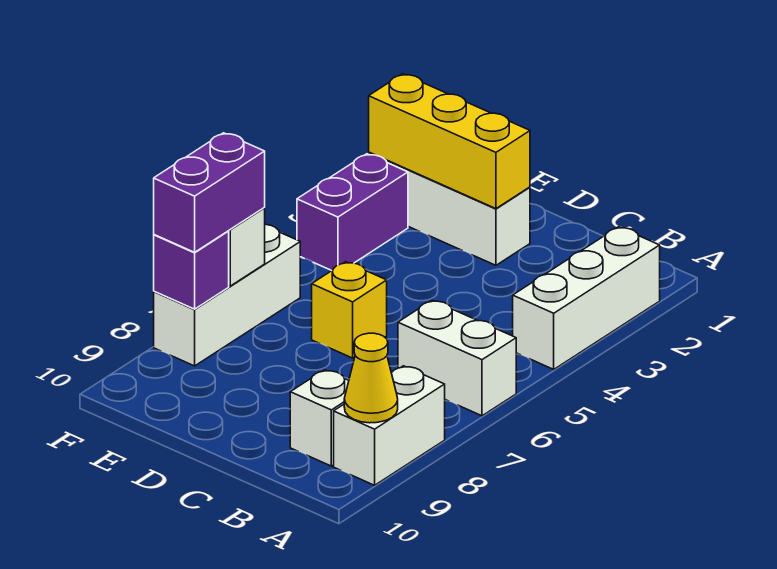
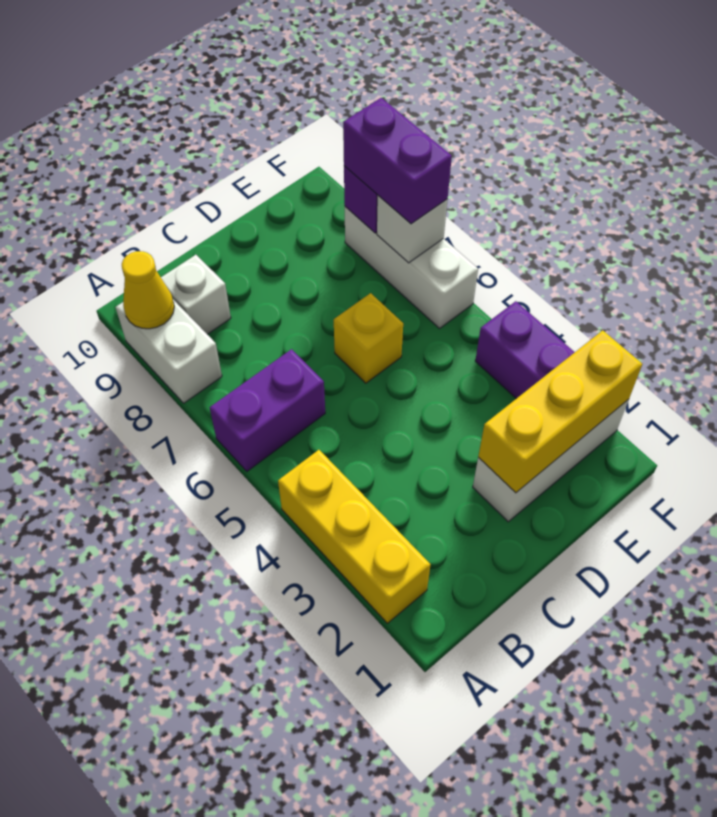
white brick A2:A4 level 1 -> yellow brick A2:A4 level 1
white brick A6:B6 level 1 -> purple brick A6:B6 level 1

